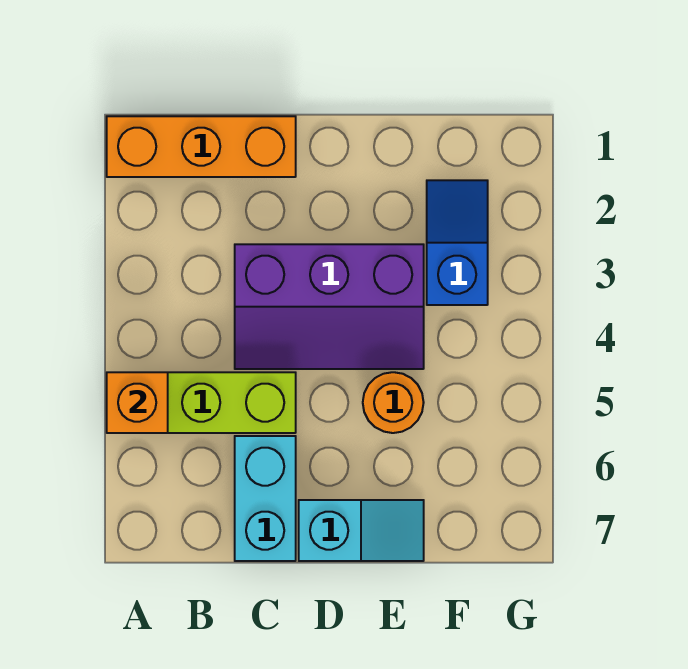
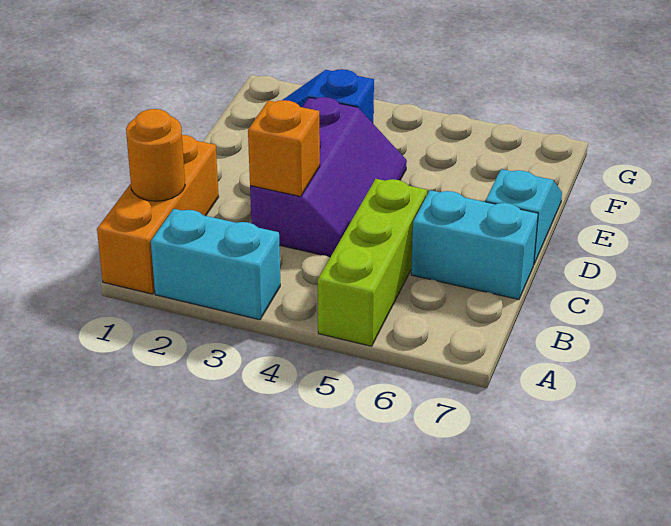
none -> cyan brick A2:A3 level 1
orange brick A5 level 2 -> orange brick C3 level 2
orange round brick E5 level 1 -> orange round brick B1 level 2

